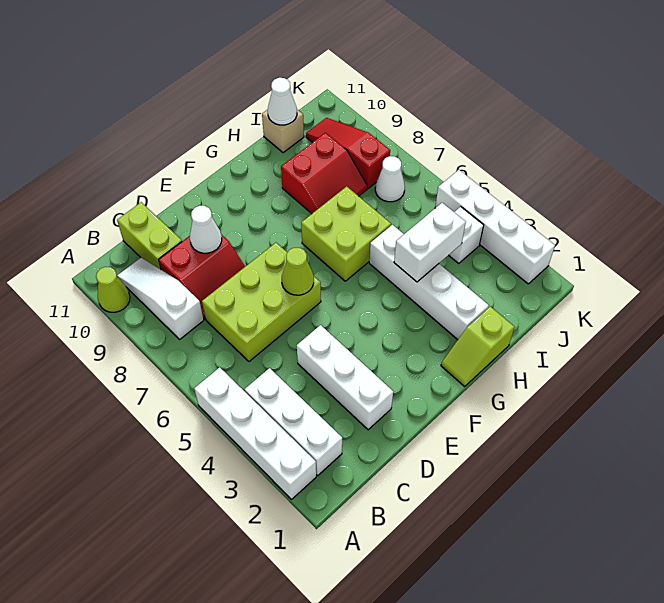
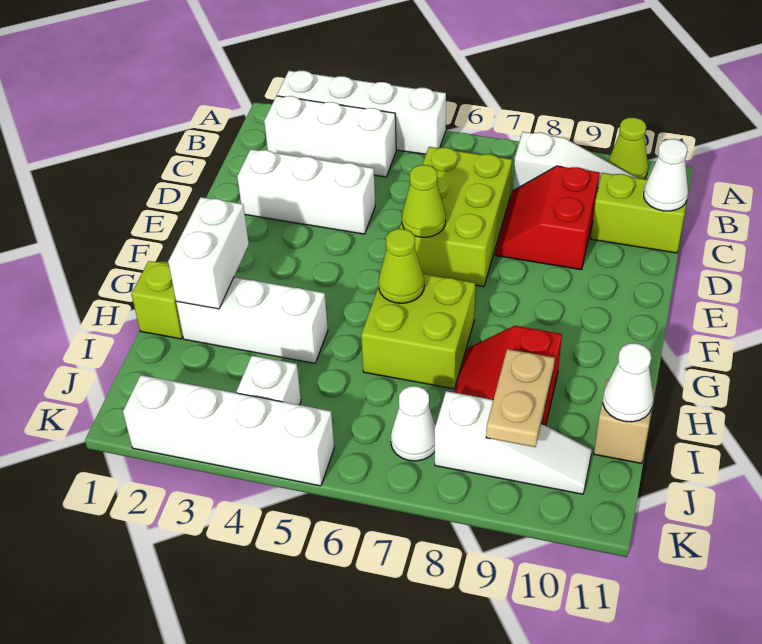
white cone D9 level 2 -> white cone C11 level 2
none -> lime cone G6 level 2
white brick H2:H5 level 1 -> white brick H2:H4 level 1
white brick H4:I4 level 2 -> white brick G2:H2 level 2
none -> tan plate I9:J9 level 2
red slope J8:J10 level 1 top 8 -> white slope J8:J10 level 1 top 8

